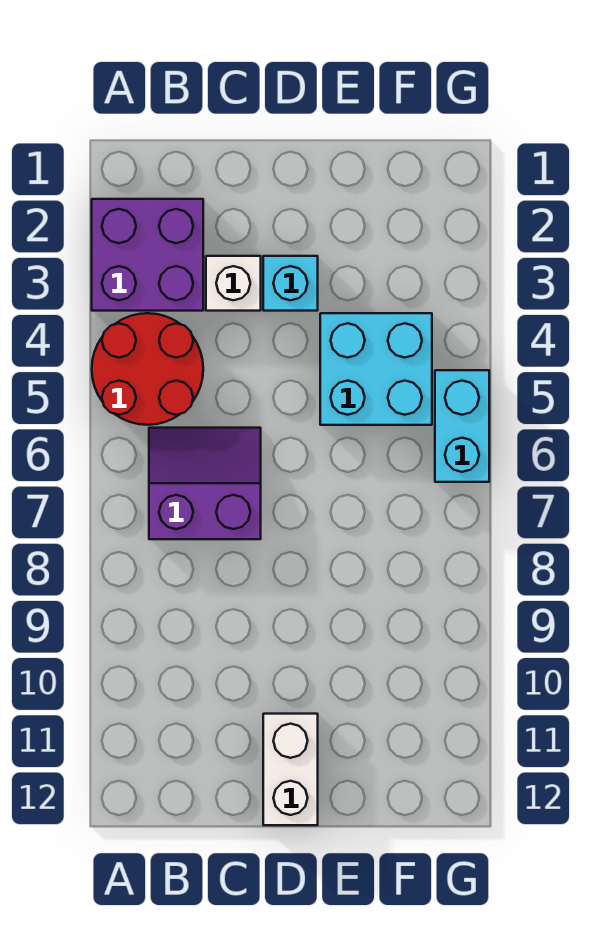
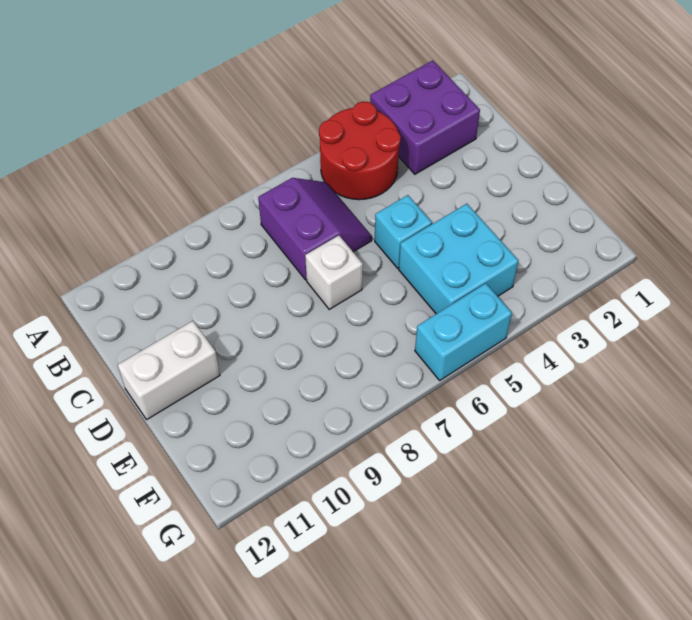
white brick C3 level 1 -> white brick D7 level 1
cyan brick D3 level 1 -> cyan brick D5 level 1

